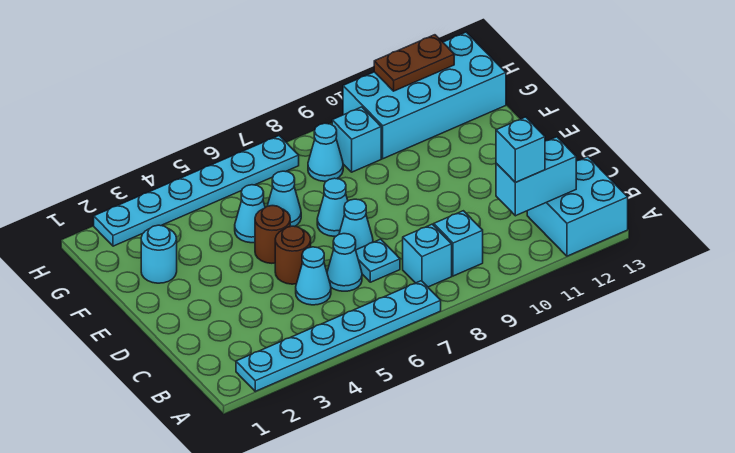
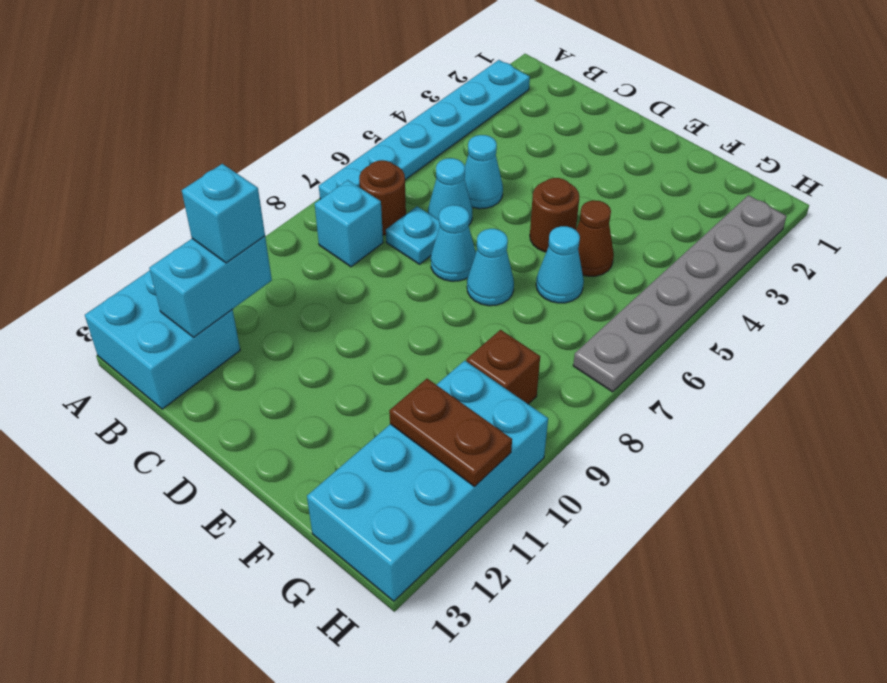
cyan brick B9 level 1 -> none
brown round brick D5 level 1 -> brown round brick B7 level 1
cyan round brick F2 level 1 -> none
cyan cone F5 level 1 -> brown cone F5 level 1
cyan cone G8 level 1 -> none
cyan brick G9 level 1 -> brown brick G9 level 1
cyan plate H2:H7 level 1 -> grey plate H2:H7 level 1
brown plate H11:H12 level 2 -> brown plate G11:H11 level 2

